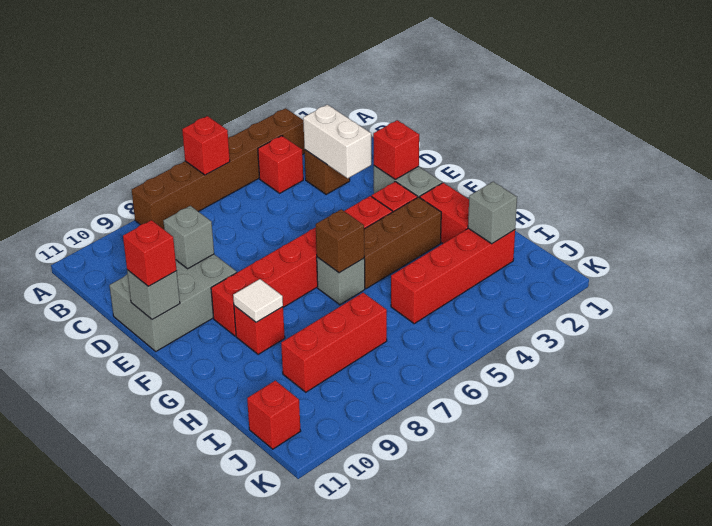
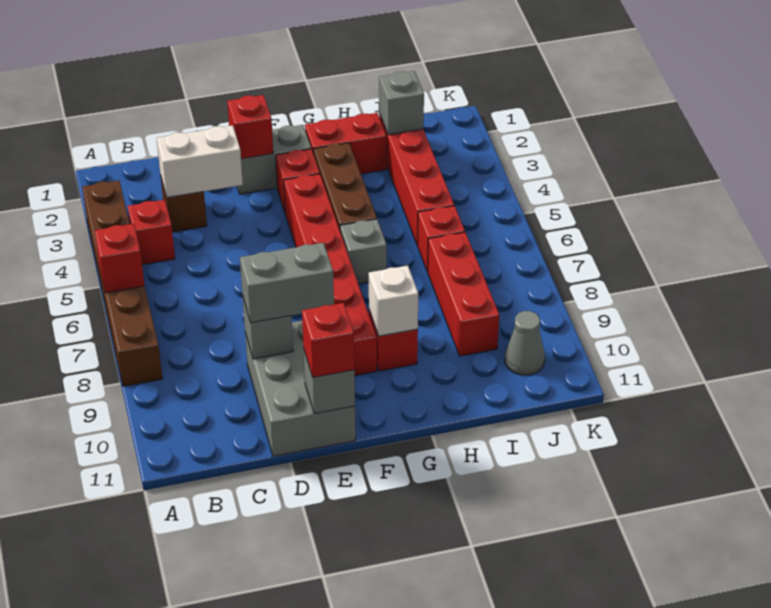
none -> grey brick D9:E9 level 3
brown brick G6 level 2 -> none
white tile G9 level 2 -> white brick G9 level 2
none -> grey cone J10 level 1
red brick J11 level 1 -> red brick I6 level 1

